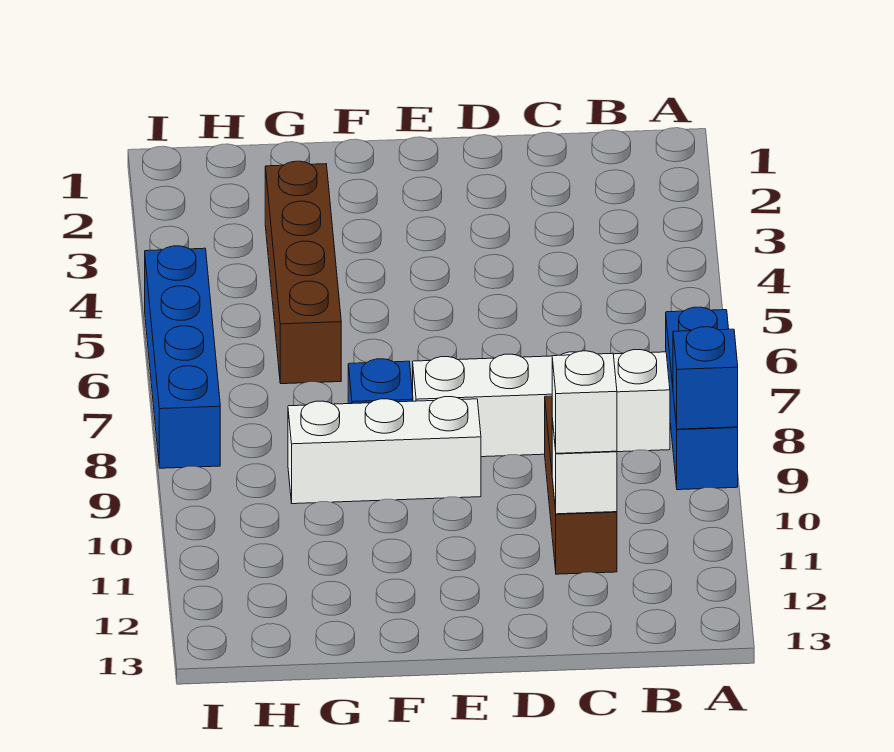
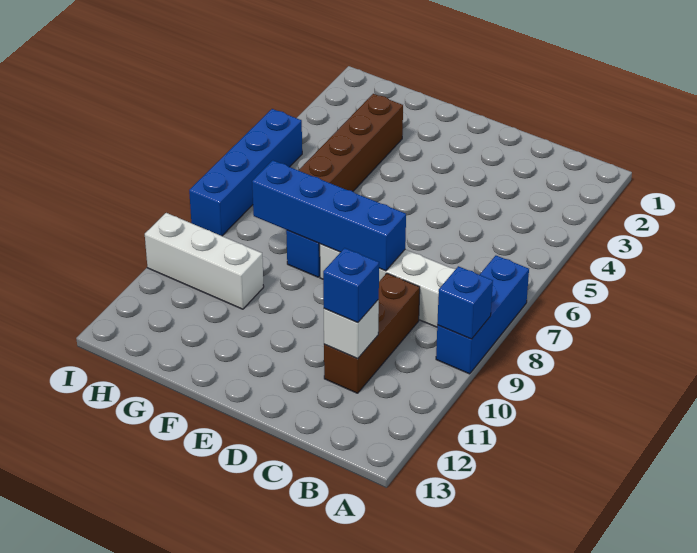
white brick C11 level 3 -> blue brick C11 level 3
none -> blue brick D8:G8 level 2
white brick E9:G9 level 1 -> white brick G10:I10 level 1

